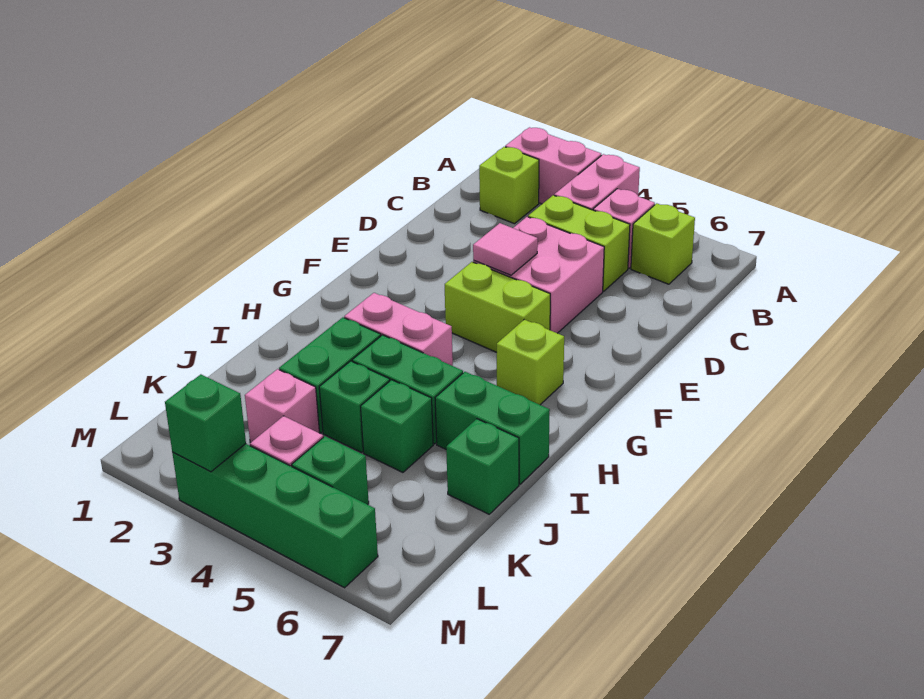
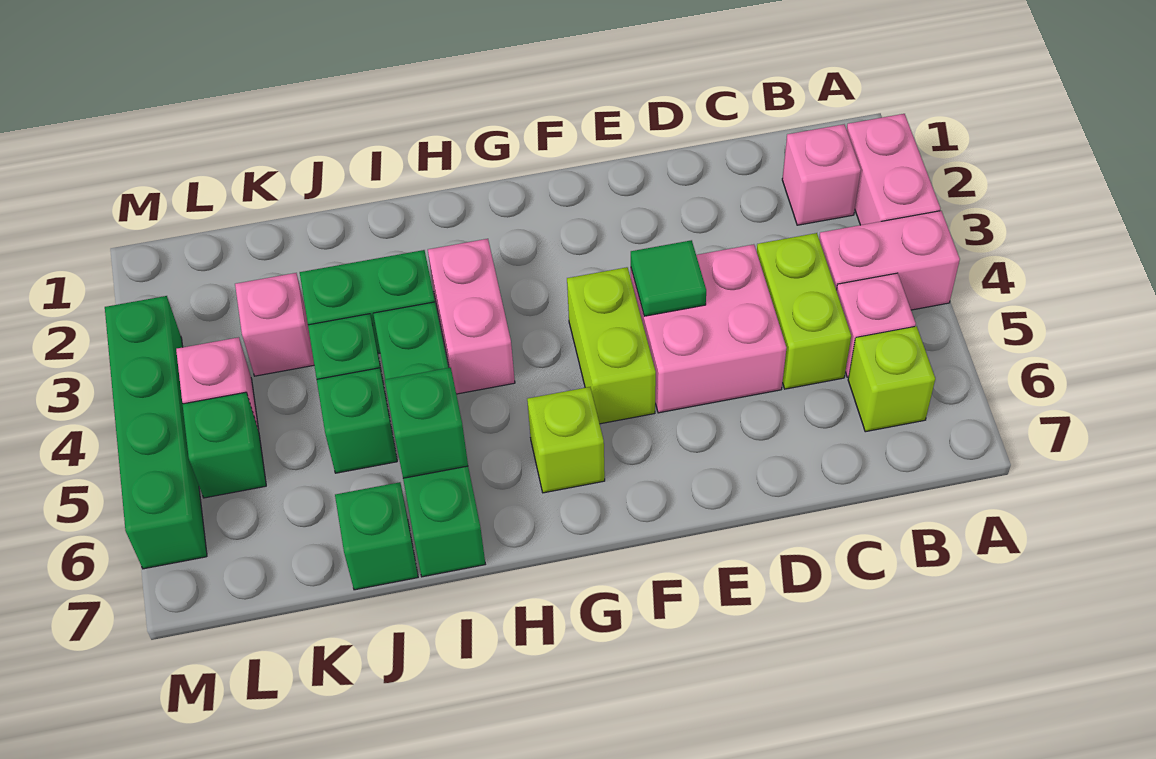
lime brick B2 level 1 -> pink brick B2 level 1
pink tile E4 level 2 -> green tile E4 level 2
green brick M3 level 2 -> green brick I6 level 2

